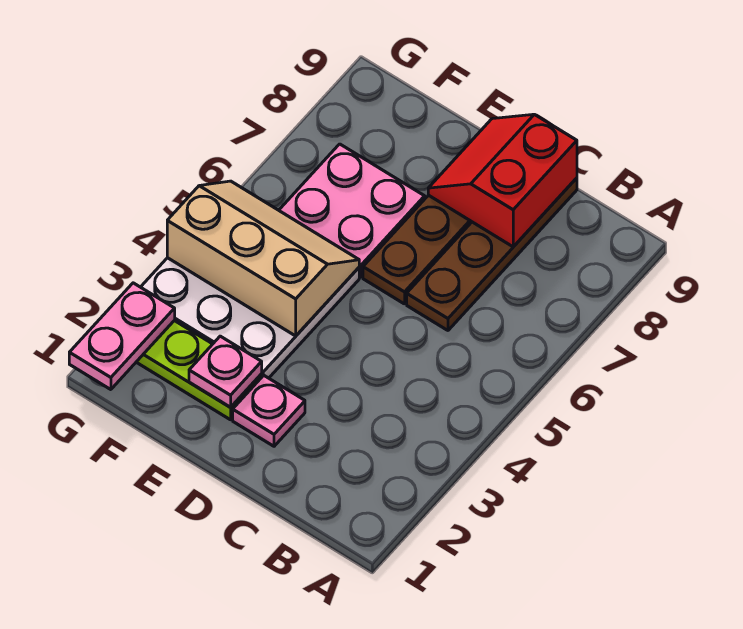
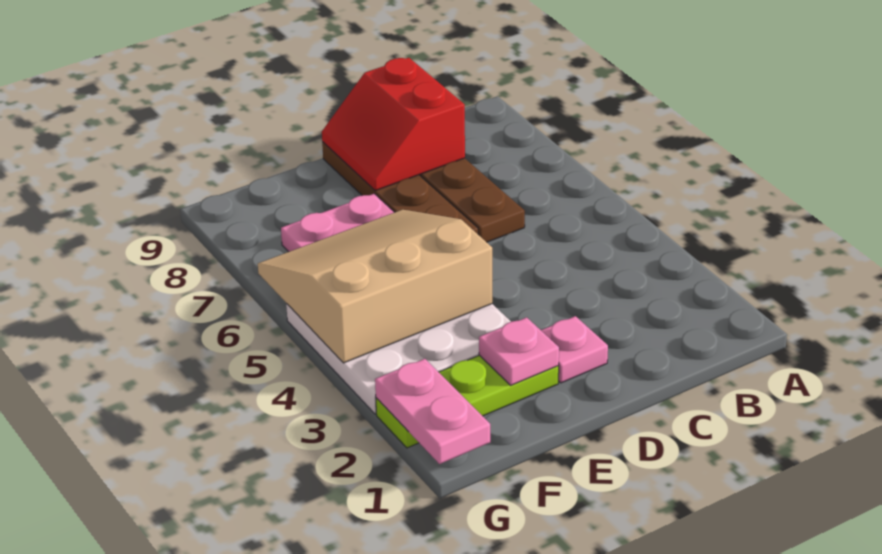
tan slope E4:G5 level 2 top 4 -> tan slope E4:G6 level 2 top 4

